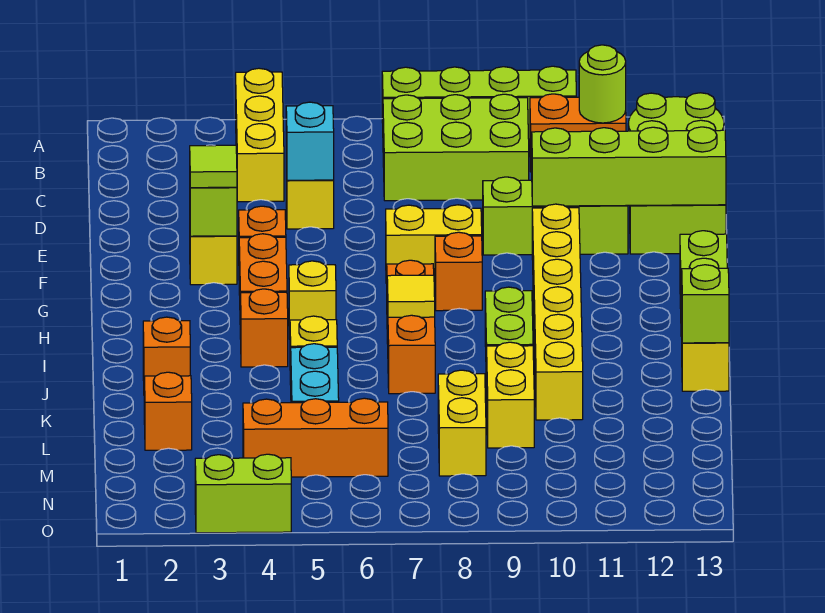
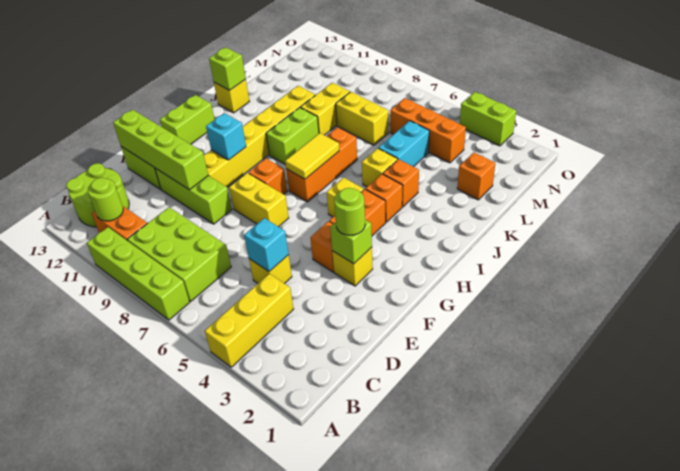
lime tile F3 level 3 -> lime round brick F3 level 3
none -> cyan brick G10 level 2
yellow tile I7 level 2 -> yellow tile H7:I7 level 2
orange brick J2 level 1 -> orange brick J4 level 1
yellow brick L8:M8 level 1 -> yellow brick L7:L8 level 1

